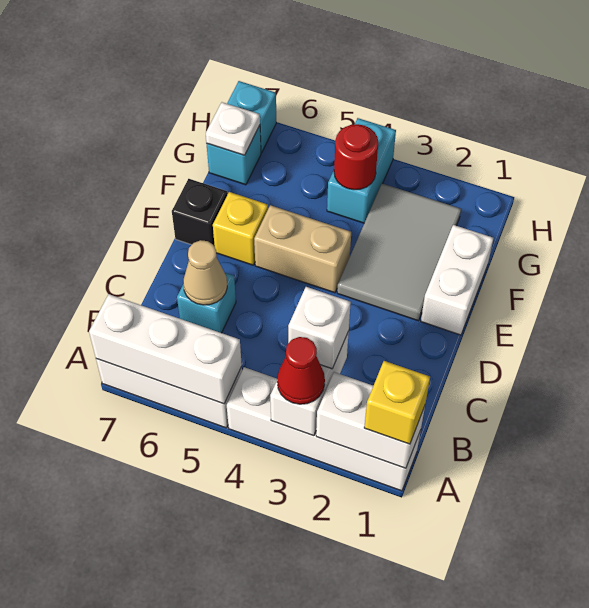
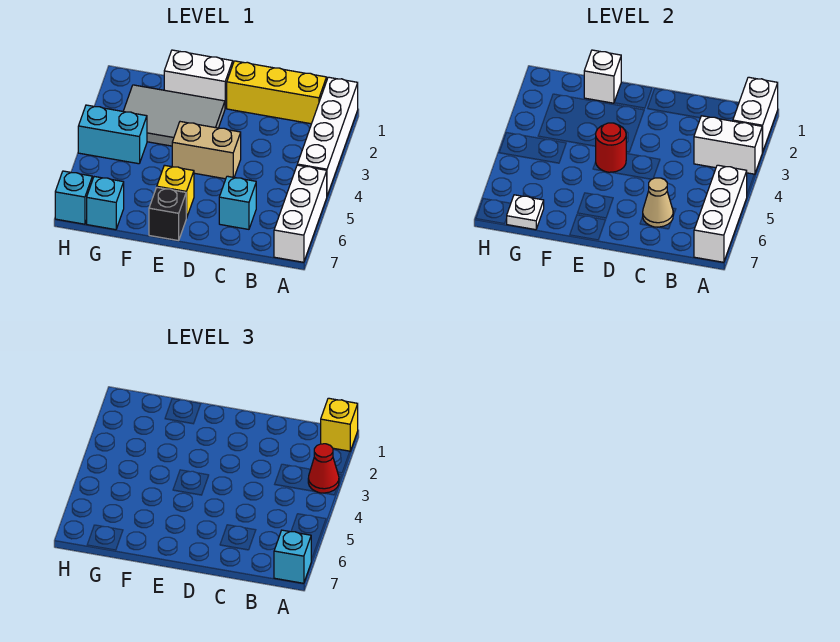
none -> cyan brick A7 level 3
none -> yellow brick B1:D1 level 1
white brick B3 level 3 -> white brick F1 level 2
tan brick E4:E5 level 1 -> tan brick D4:E4 level 1
red round brick G4 level 2 -> red round brick E4 level 2

